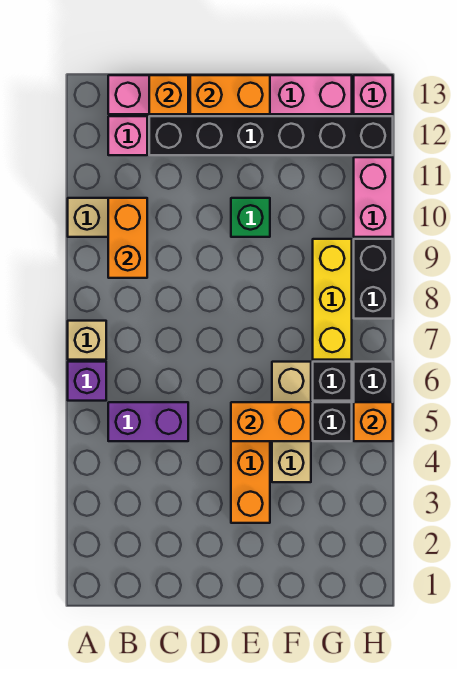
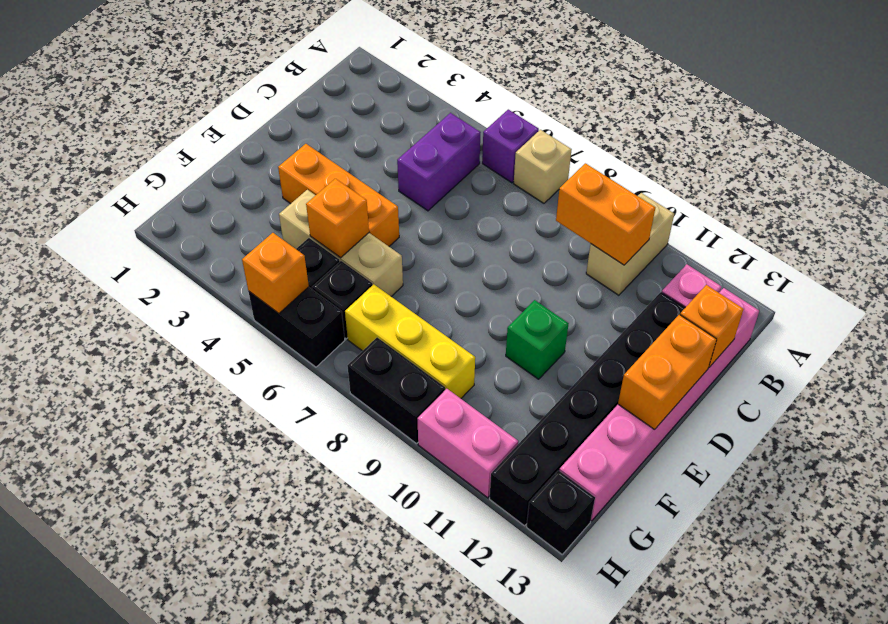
orange brick E5:F5 level 2 -> orange brick F5 level 2
pink brick H13 level 1 -> black brick H13 level 1

